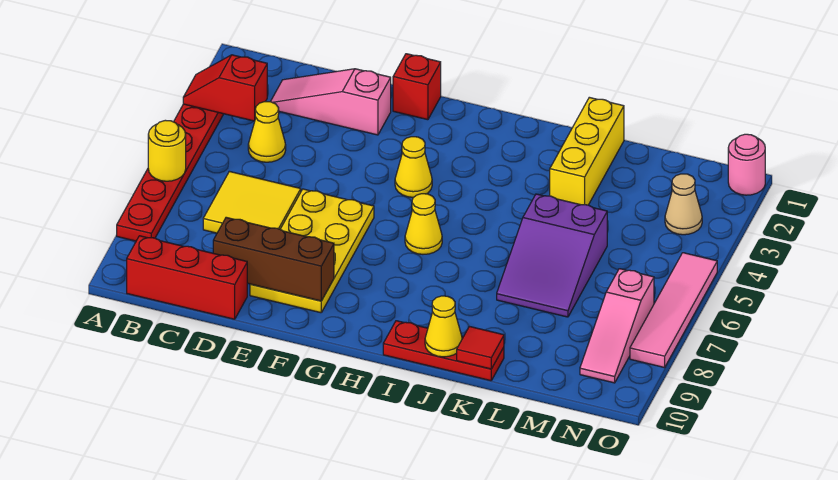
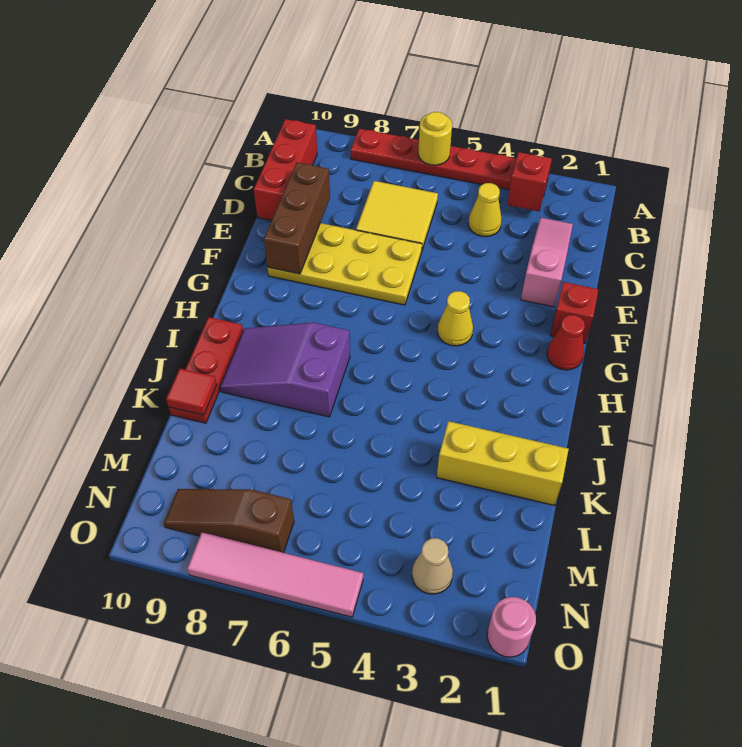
none -> red cone G1 level 1
yellow cone H6 level 1 -> none
yellow cone J10 level 2 -> none
purple slope K5:L7 level 1 top 5 -> purple slope I7:J9 level 1 top 7
pink slope N7:N9 level 1 top 7 -> brown slope N7:N9 level 1 top 7

